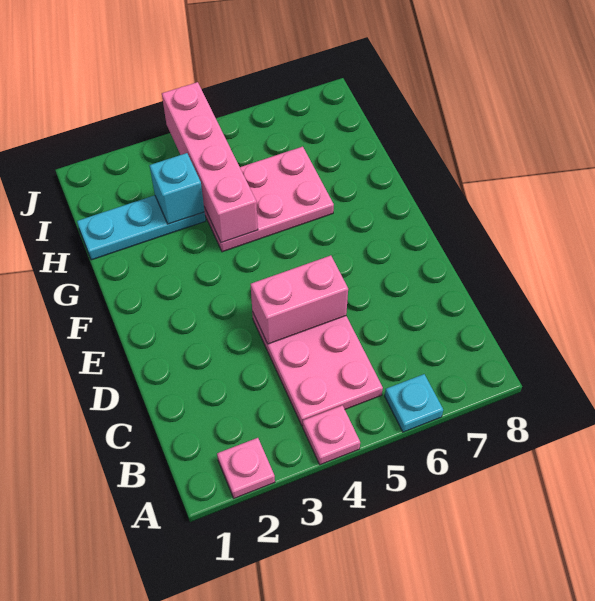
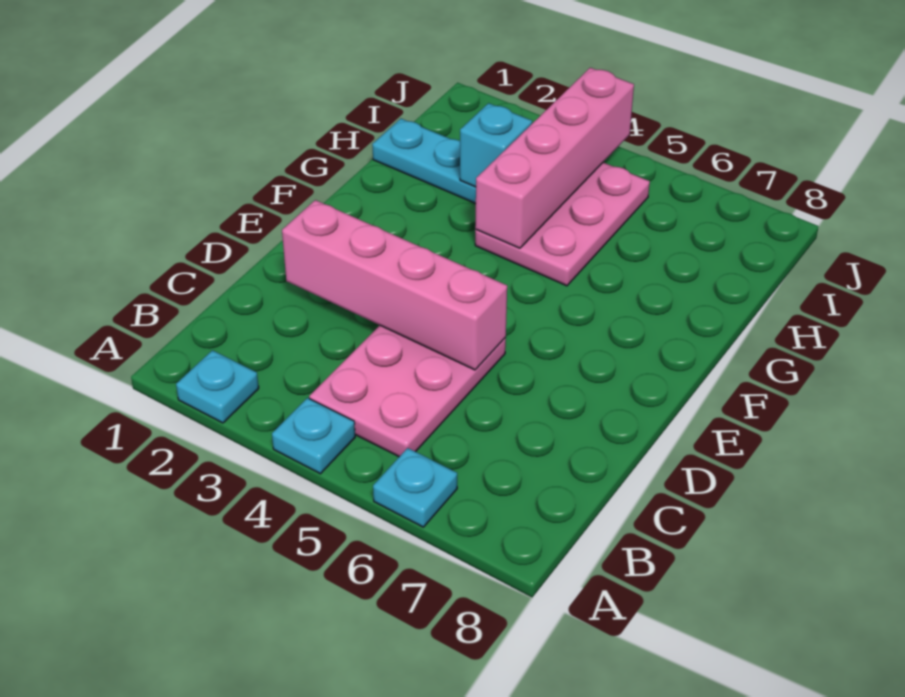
pink plate A2 level 1 -> cyan plate A2 level 1
pink plate A4 level 1 -> cyan plate A4 level 1
pink brick D4:D5 level 2 -> pink brick D2:D5 level 2
pink plate G4:H6 level 1 -> pink plate G4:I5 level 1

